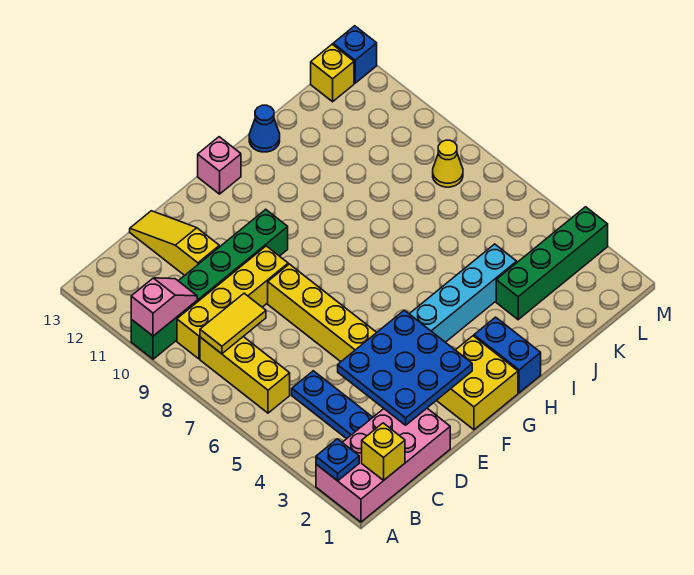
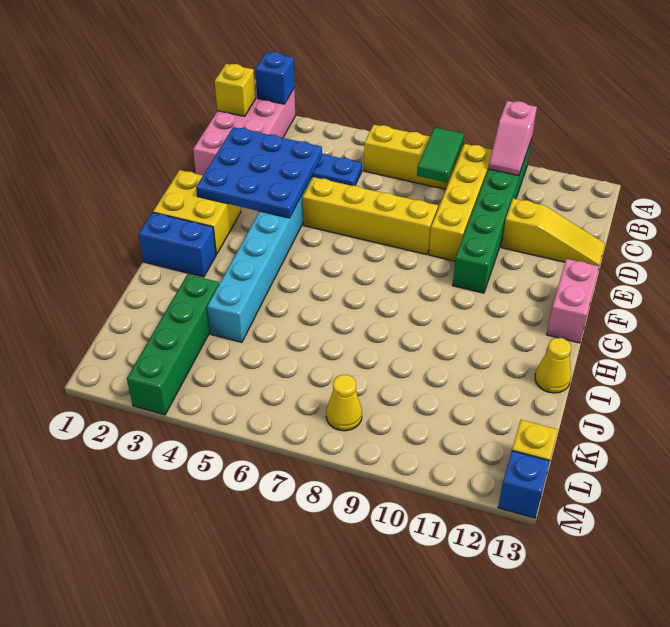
blue plate A2 level 2 -> blue brick A2 level 2
yellow tile B8:C8 level 2 -> green tile B8:C8 level 2
pink brick G13 level 1 -> pink brick F13:G13 level 1
blue cone I13 level 1 -> yellow cone I13 level 1

